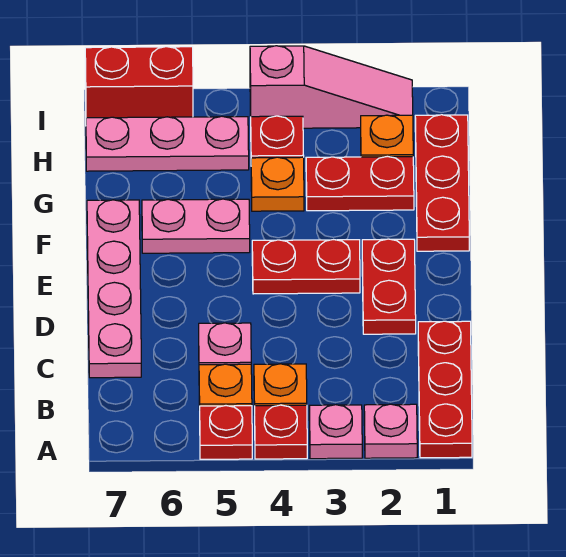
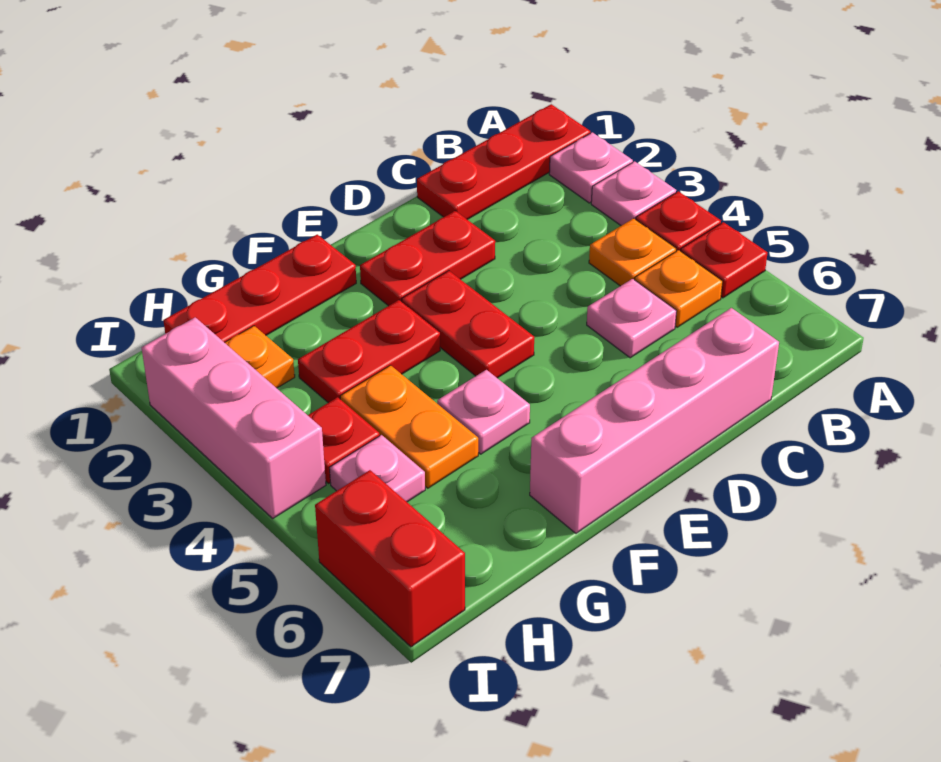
pink plate C7:F7 level 1 -> pink brick C7:F7 level 1
pink plate F5:F6 level 1 -> pink plate F5 level 1
red plate G2:G3 level 1 -> red plate F3:G3 level 1
orange plate G4 level 1 -> orange plate G4:G5 level 1
pink plate H5:H7 level 1 -> pink plate H5 level 1
pink slope I2:I4 level 1 top 4 -> pink brick I2:I4 level 1

